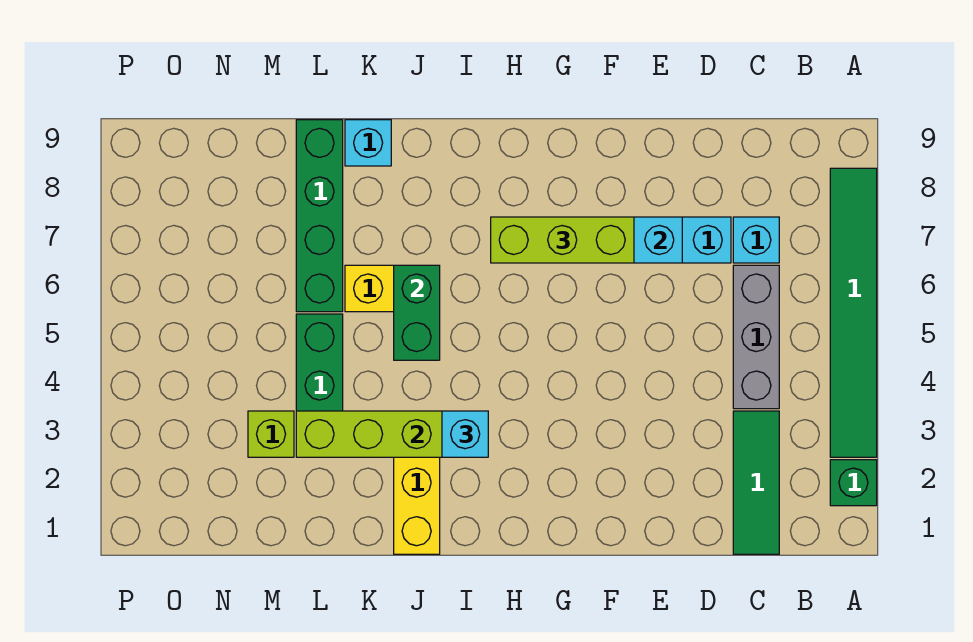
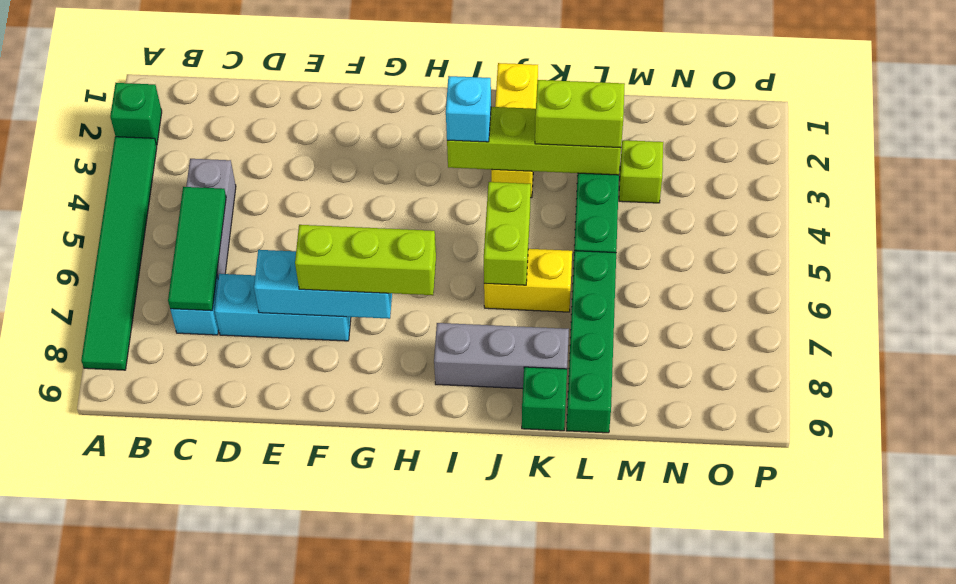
green tile C1:C3 level 1 -> green tile C5:C7 level 2
none -> grey brick I8:K8 level 1
green brick J5:J6 level 2 -> lime brick J5:J6 level 2
none -> lime brick K3:L3 level 3
cyan brick K9 level 1 -> green brick K9 level 1

